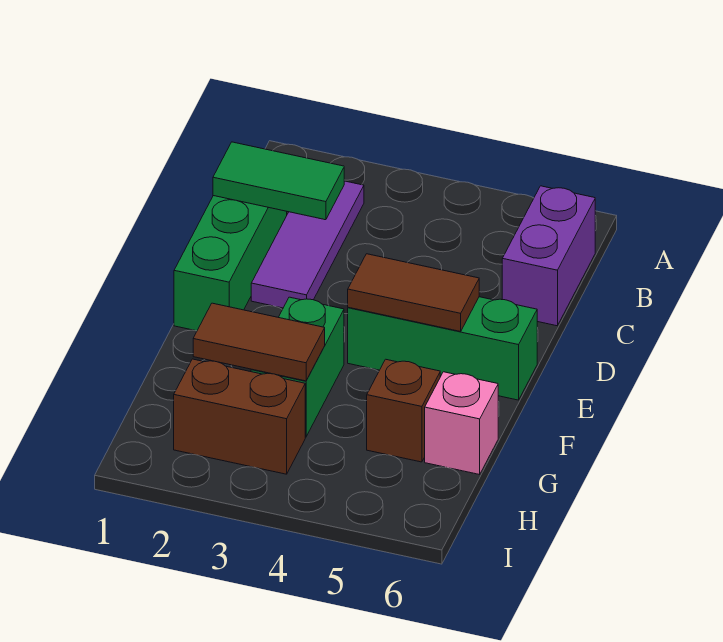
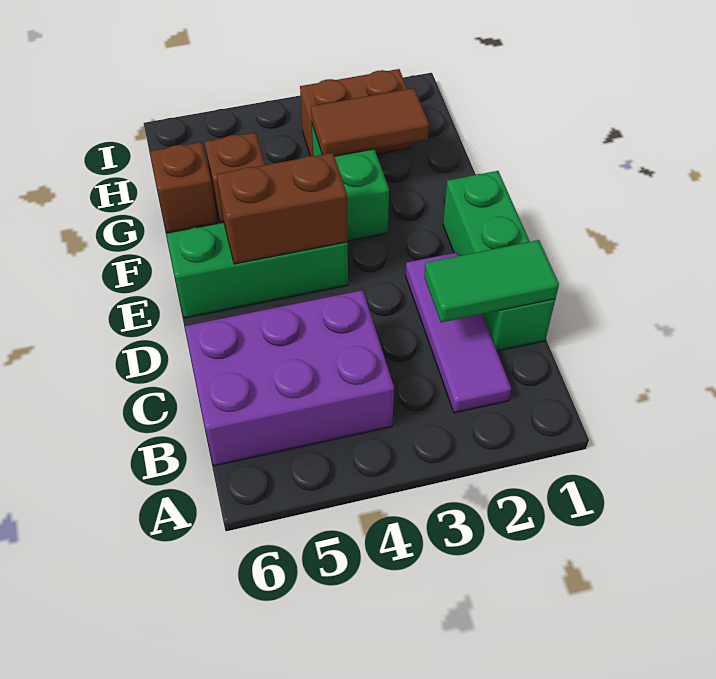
purple brick B6:C6 level 1 -> purple brick B4:C6 level 1
brown tile E4:E5 level 2 -> brown brick E4:E5 level 2
pink brick G6 level 1 -> brown brick G6 level 1

